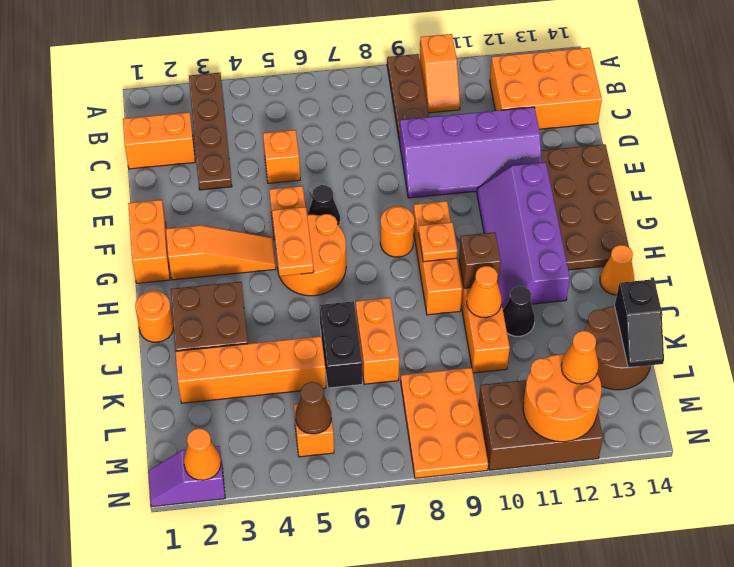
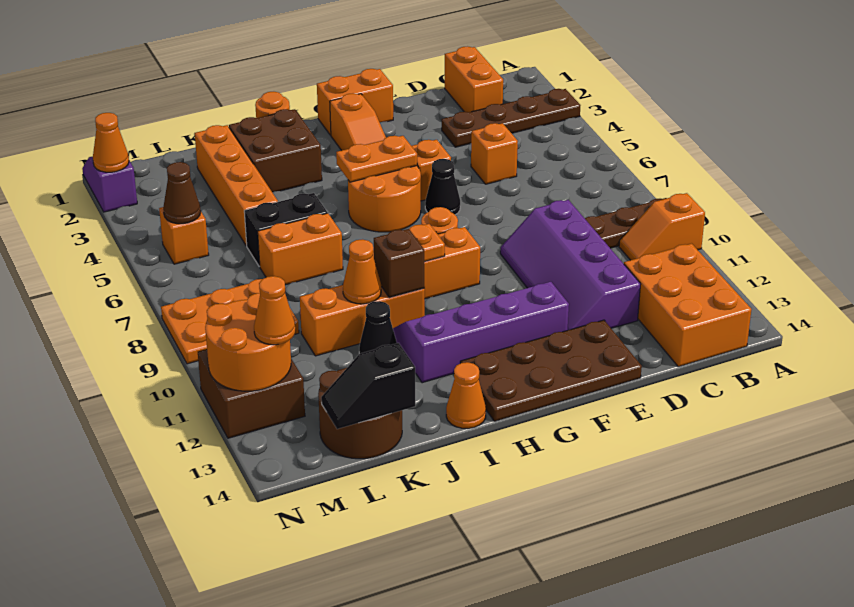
brown brick M10:N12 level 1 -> brown brick M11:N12 level 1

